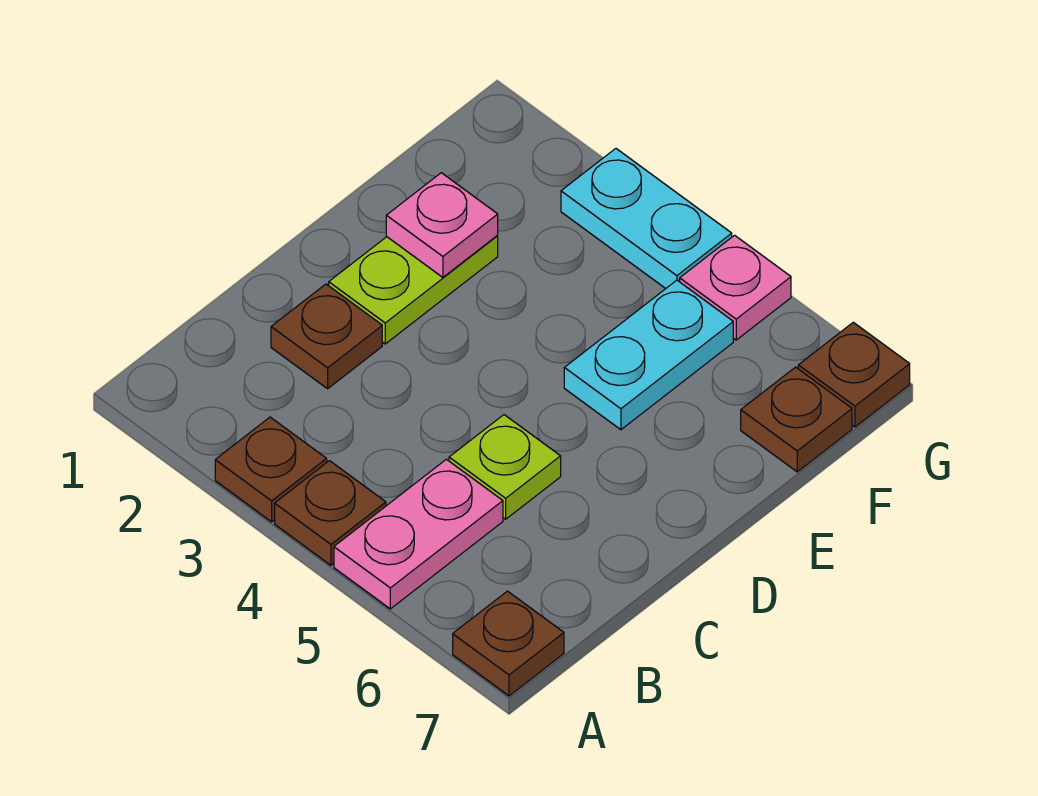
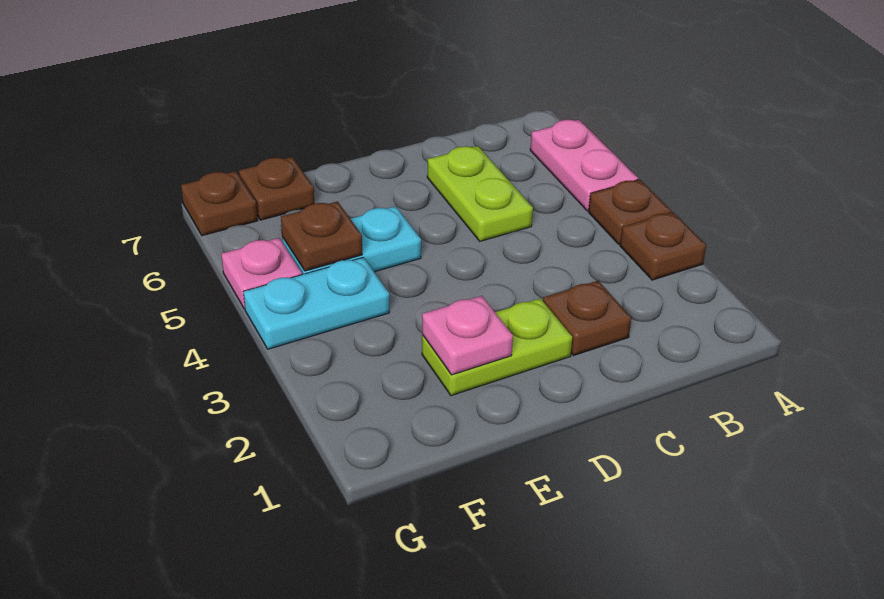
pink plate A5:B5 level 1 -> pink plate A5:A6 level 1
brown plate A7 level 1 -> brown plate F5 level 2
lime plate C5 level 1 -> lime plate C5:C6 level 1
cyan plate G3:G4 level 1 -> cyan plate F4:G4 level 1

